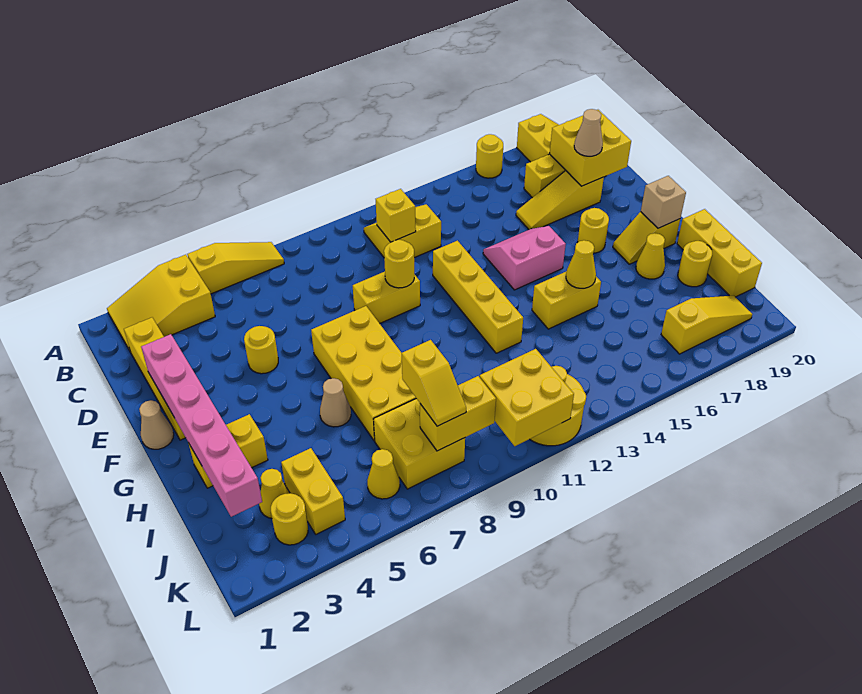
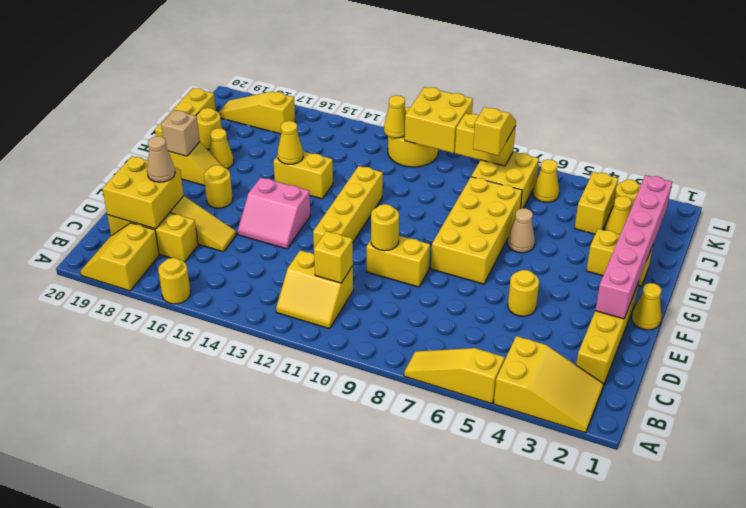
tan cone F1 level 1 -> yellow cone F1 level 1
none -> yellow cone K12 level 2

